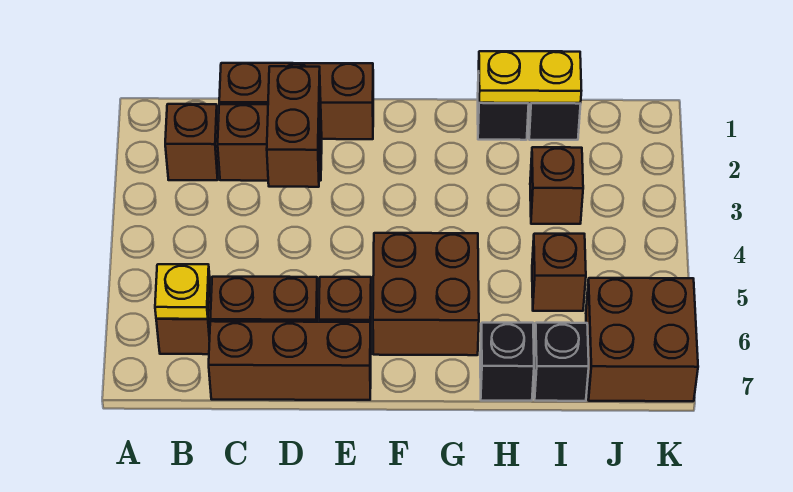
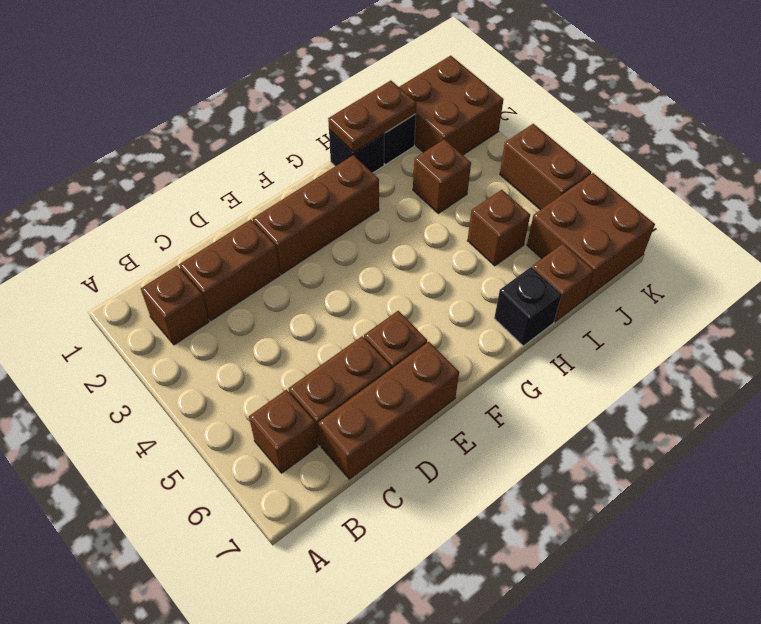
yellow plate B6 level 2 -> none
brown brick C1:E1 level 1 -> brown brick E2:G2 level 1
brown brick D2:D3 level 2 -> brown brick K4:K5 level 1
brown brick F5:G6 level 1 -> brown brick J1:K2 level 1
yellow plate H1:I1 level 2 -> brown plate H1:I1 level 2
black brick I7 level 1 -> brown brick I7 level 1

